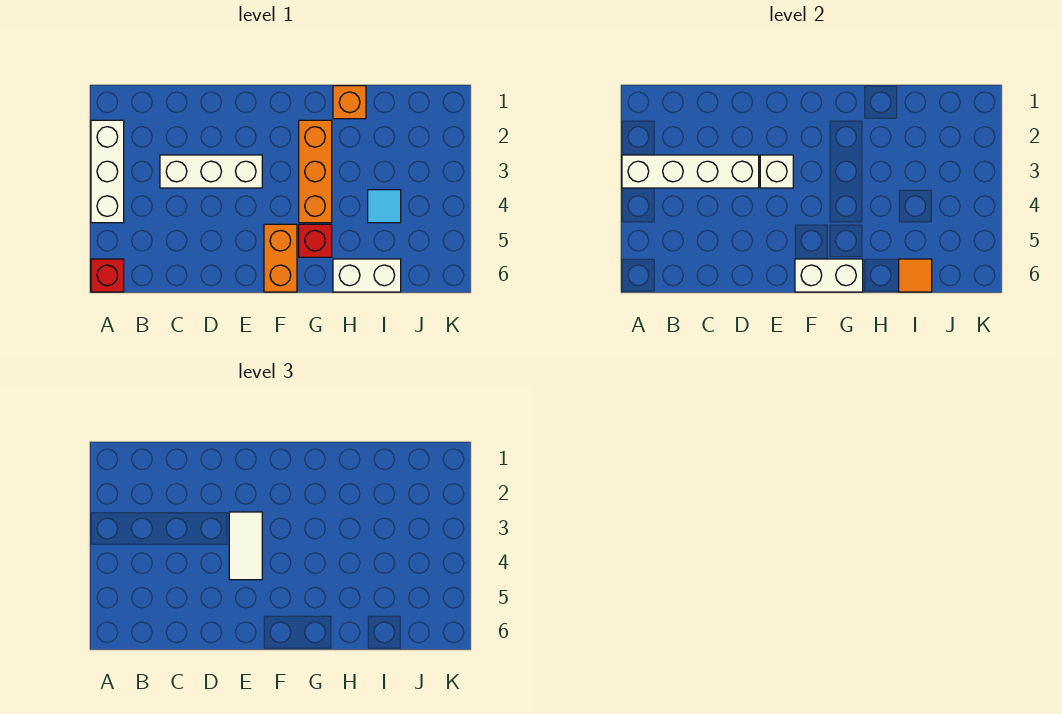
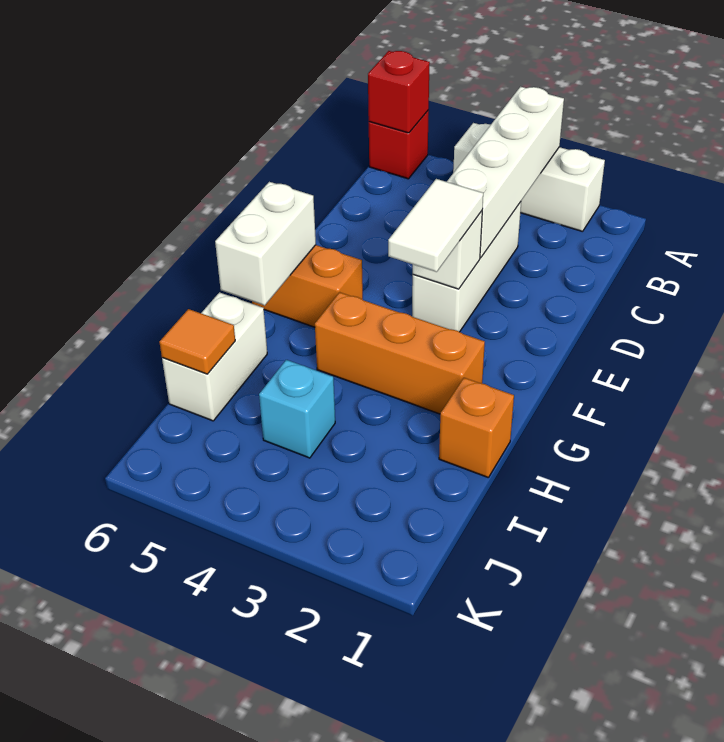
white tile E3:E4 level 3 -> white tile E3:F3 level 3
red brick G5 level 1 -> red brick A6 level 2
cyan tile I4 level 1 -> cyan brick I4 level 1

